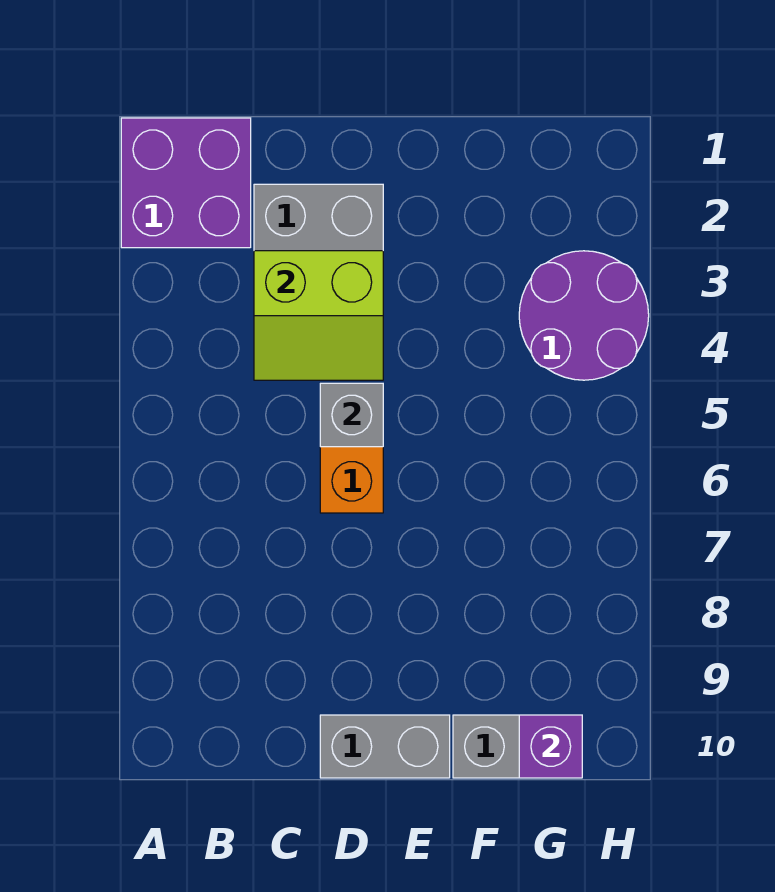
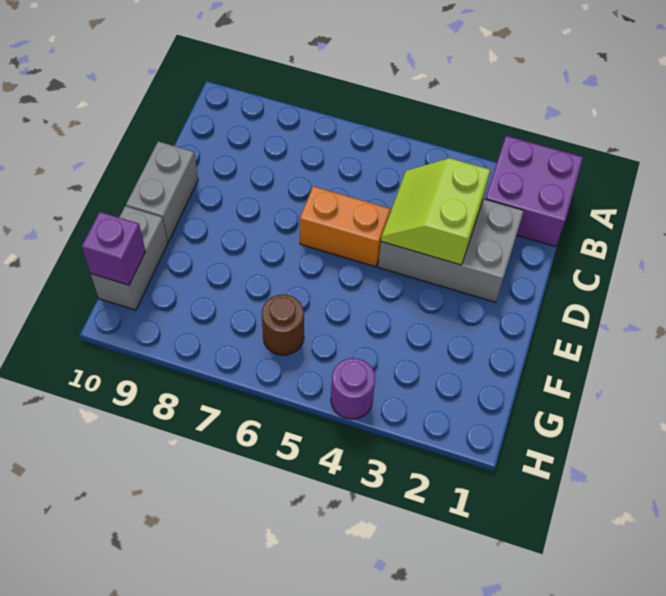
grey brick D5 level 2 -> none
purple round brick G3:H4 level 1 -> purple round brick H4 level 1
none -> brown round brick G6 level 1

